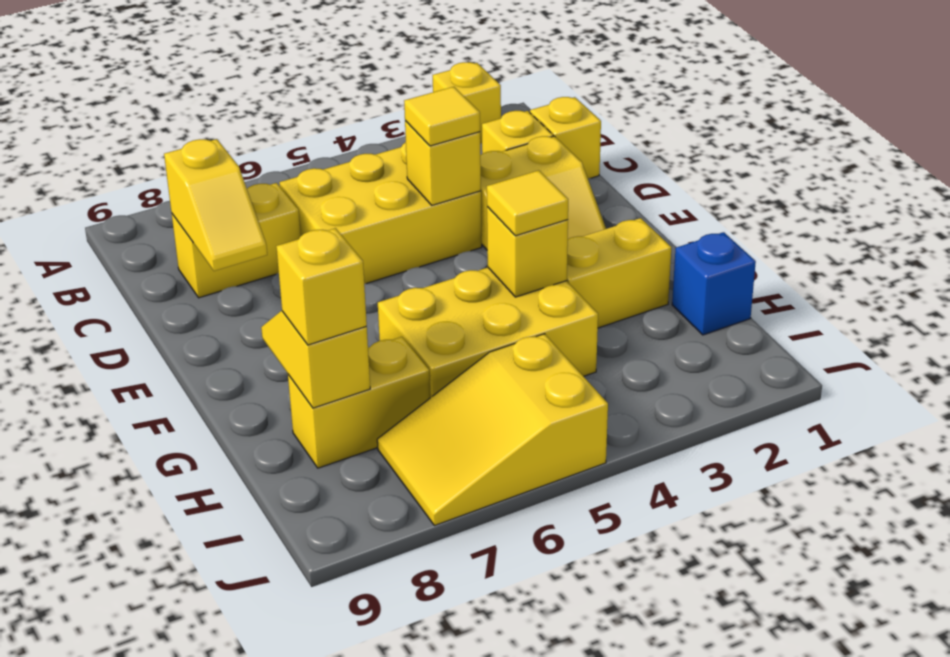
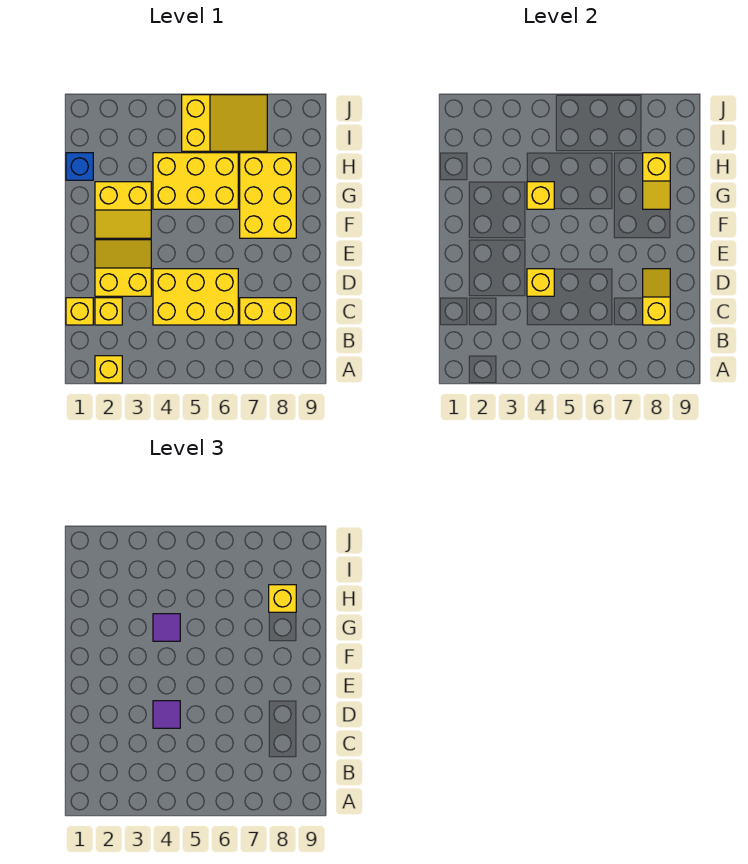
yellow tile D4 level 3 -> purple tile D4 level 3
yellow tile G4 level 3 -> purple tile G4 level 3
yellow brick H7:H8 level 1 -> yellow brick F7:H8 level 1

